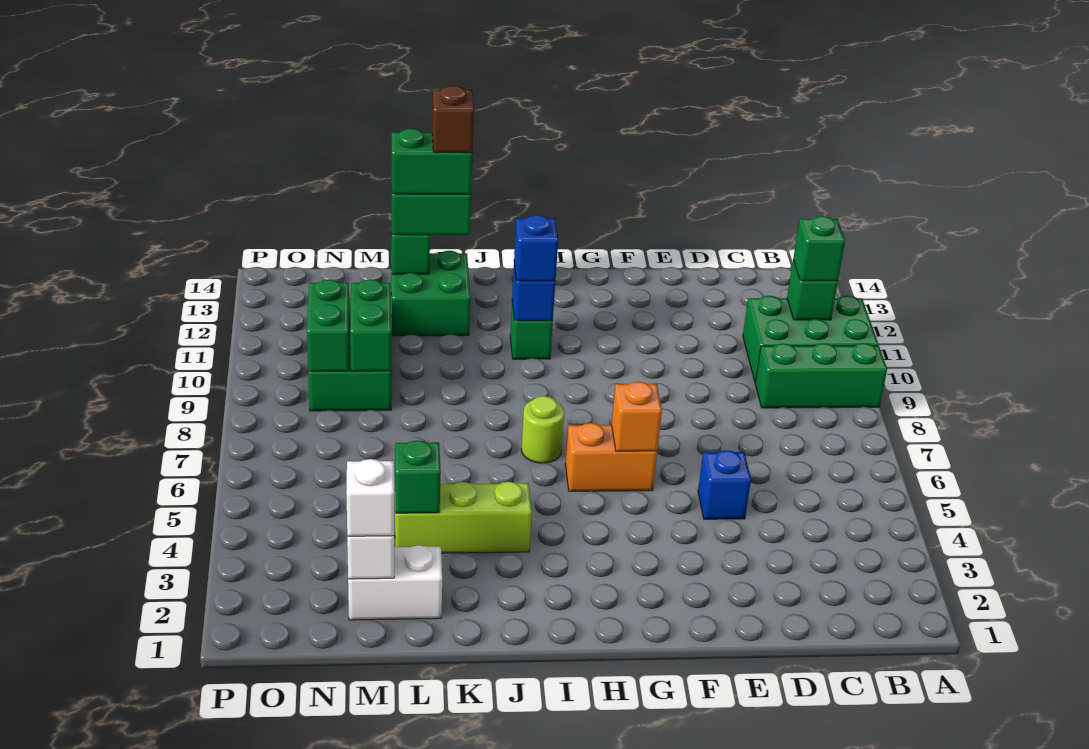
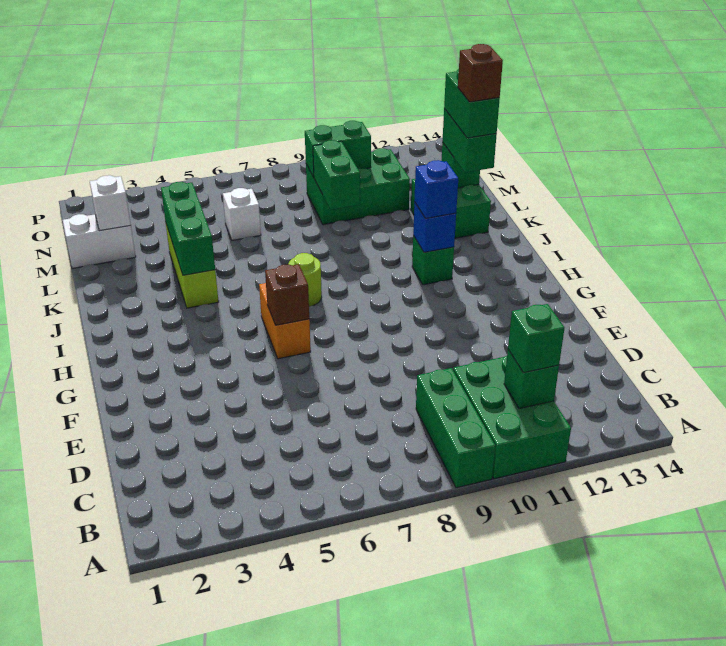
blue brick E5 level 1 -> none
orange brick G6 level 2 -> brown brick G6 level 2
white brick L2:M2 level 1 -> white brick M1:M2 level 1
green brick L4 level 2 -> green brick J4:L4 level 2
white brick M2 level 3 -> white brick M6 level 1
green brick M9:M10 level 2 -> green brick L9:M9 level 2

